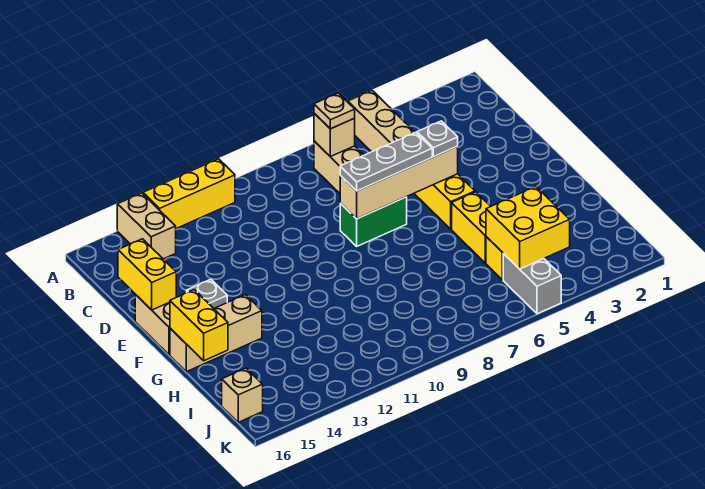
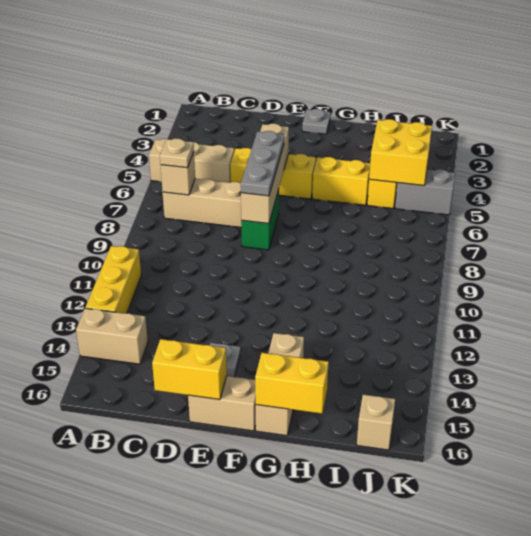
grey plate E5 level 3 -> grey plate F1 level 1

